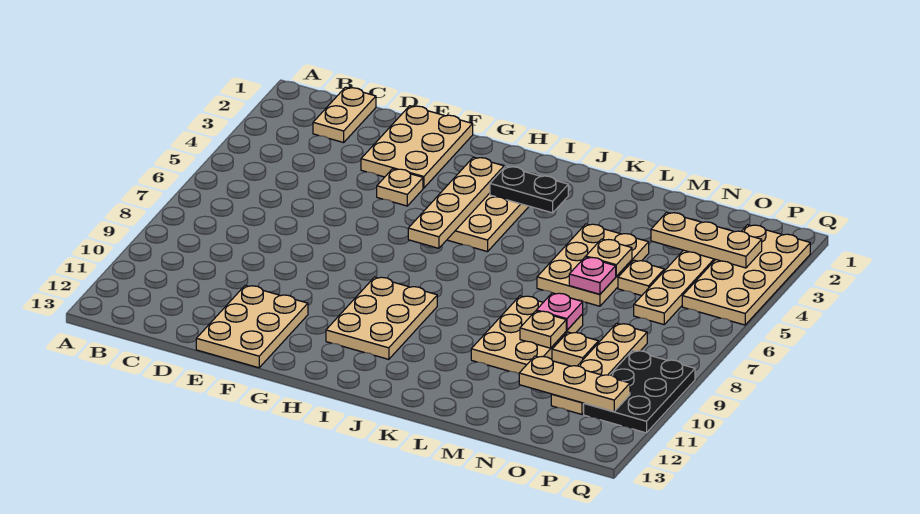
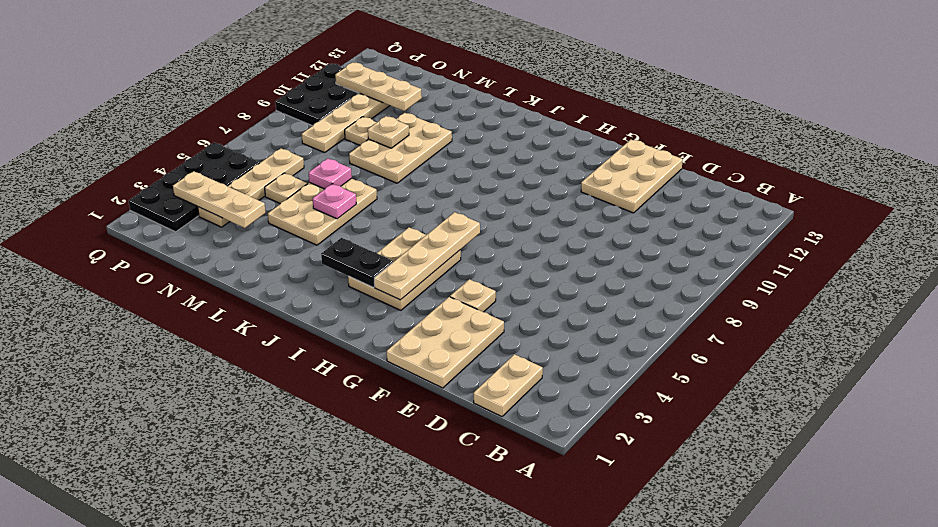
tan plate H9:I11 level 1 -> none
tan plate M5 level 2 -> none
pink plate M8 level 2 -> pink plate L5 level 2
tan plate P2:Q5 level 1 -> black plate P2:Q5 level 1

